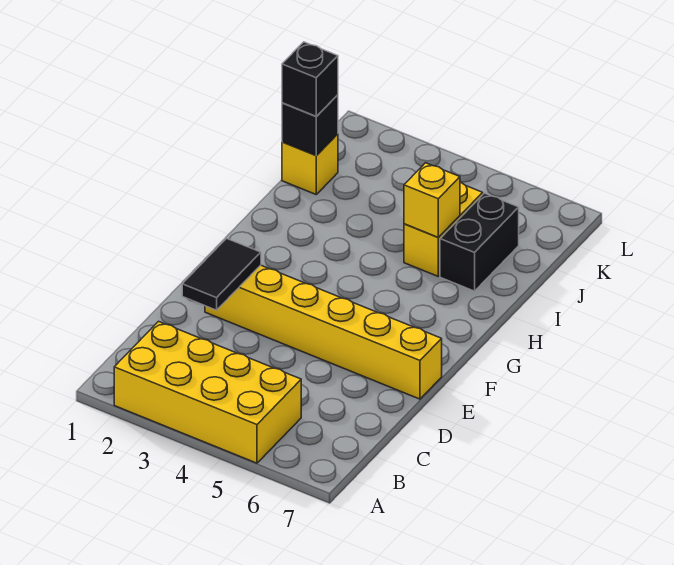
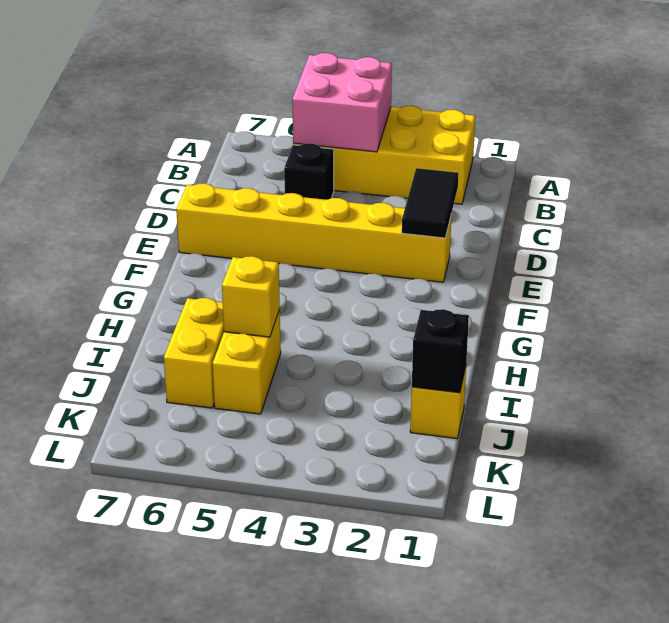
none -> pink brick A4:B5 level 2
black brick I6:J6 level 1 -> yellow brick I6:J6 level 1
black brick J1 level 3 -> black brick C5 level 1

